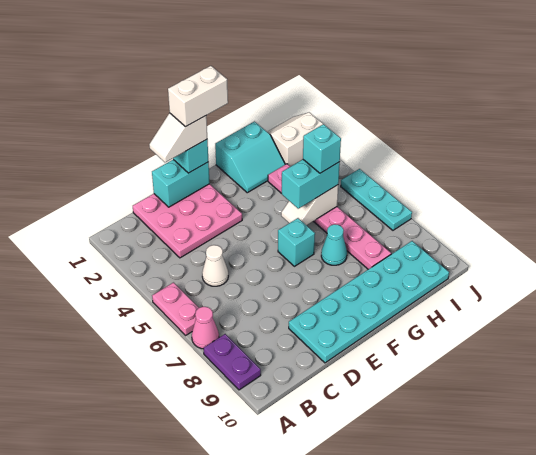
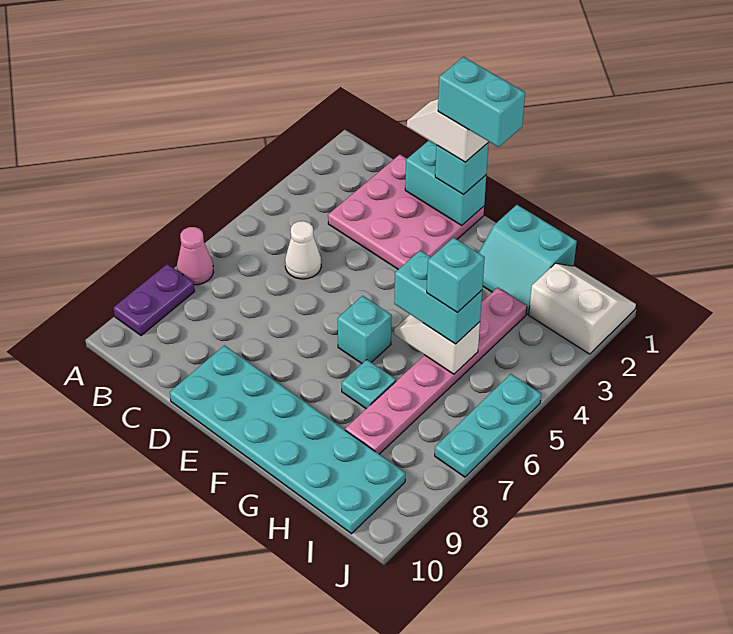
pink plate A5:A6 level 1 -> none
white brick E1:F1 level 5 -> cyan brick E1:F1 level 5
cyan cone G7 level 1 -> cyan plate G7 level 1

